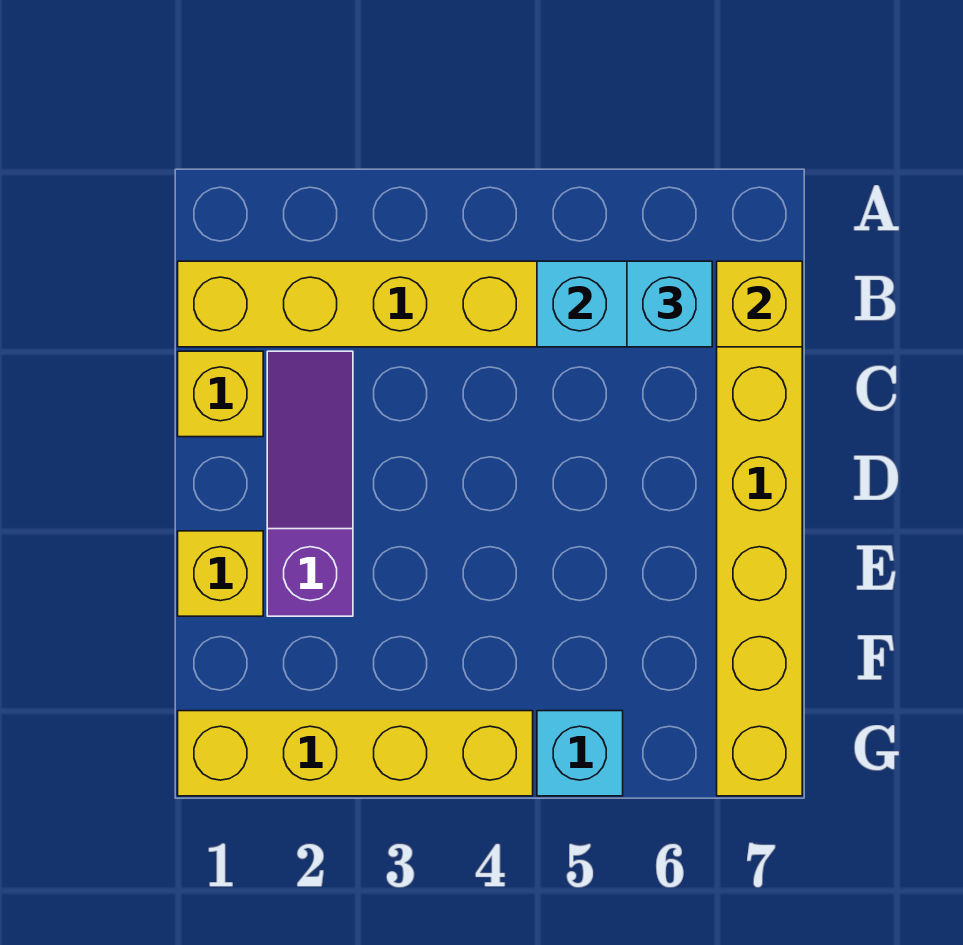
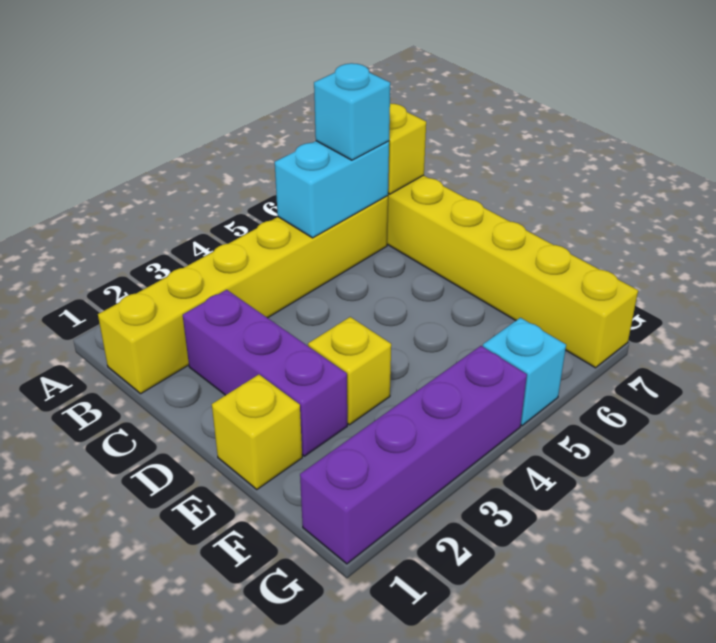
yellow brick C1 level 1 -> yellow brick E3 level 1
purple slope C2:E2 level 1 top E -> purple brick C2:E2 level 1
yellow brick G1:G4 level 1 -> purple brick G1:G4 level 1

